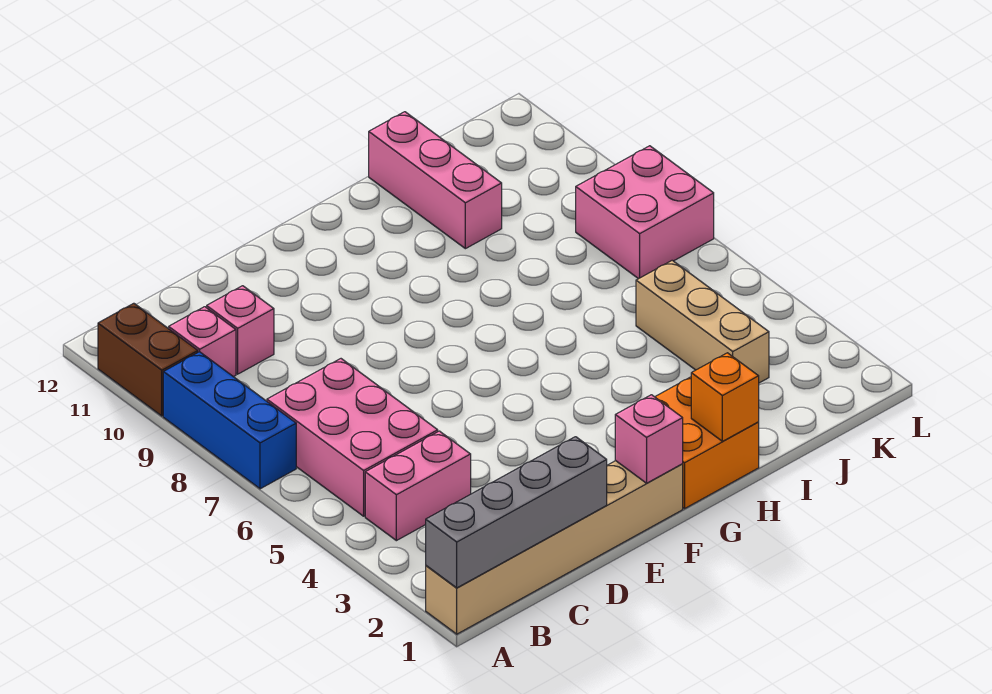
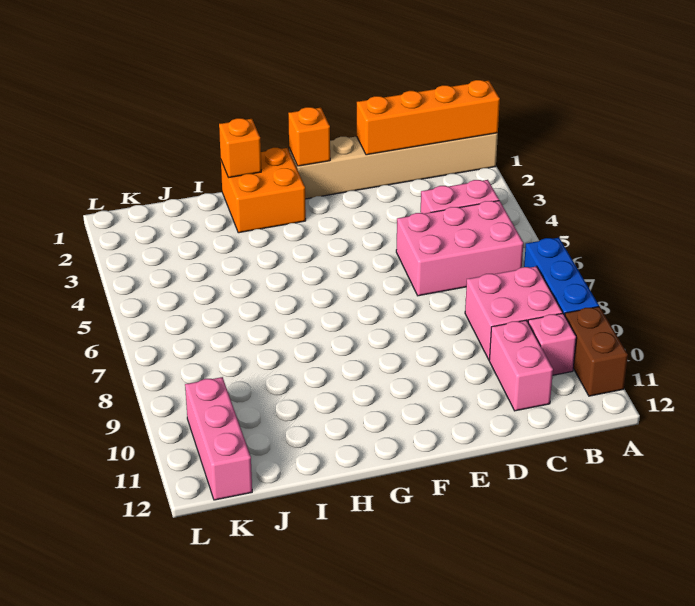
grey brick A1:D1 level 2 -> orange brick A1:D1 level 2
pink brick B5:C7 level 1 -> pink brick B5:D6 level 1
pink brick C10 level 1 -> pink brick C10:C11 level 1
pink brick F1 level 2 -> orange brick F1 level 2
pink brick I10:I12 level 1 -> pink brick K10:K12 level 1
tan brick J3:J5 level 1 -> none
pink brick K7:L8 level 1 -> pink brick B8:C9 level 1

